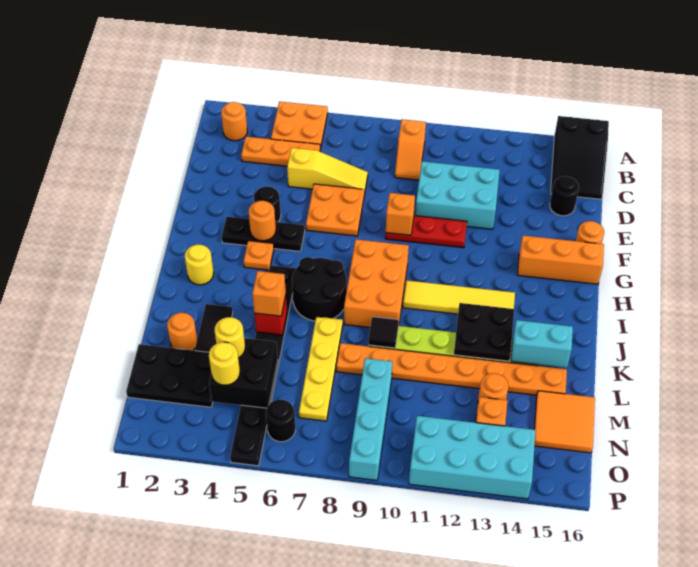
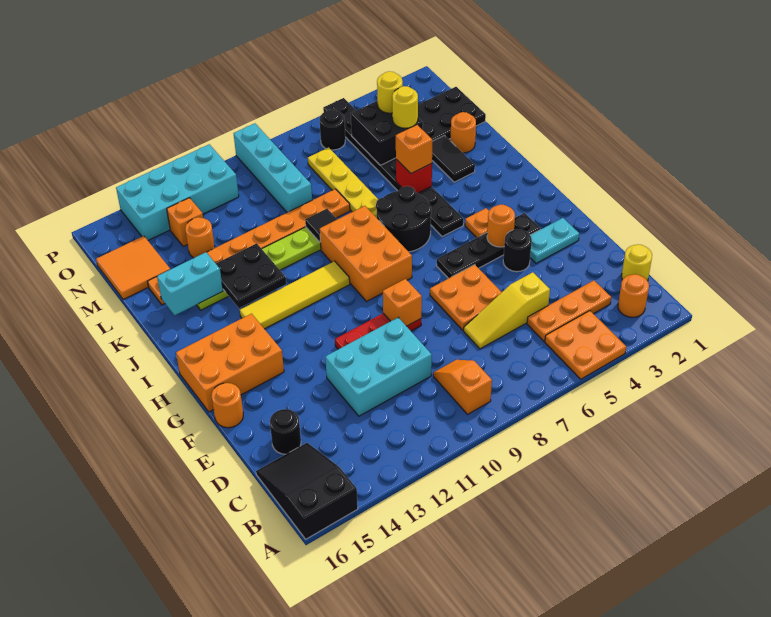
none -> cyan plate F2:F3 level 1
black plate G3:G5 level 1 -> black plate G3:G6 level 1
orange brick G14:G16 level 1 -> orange brick G14:H16 level 1
yellow round brick I2 level 1 -> yellow round brick C1 level 1

